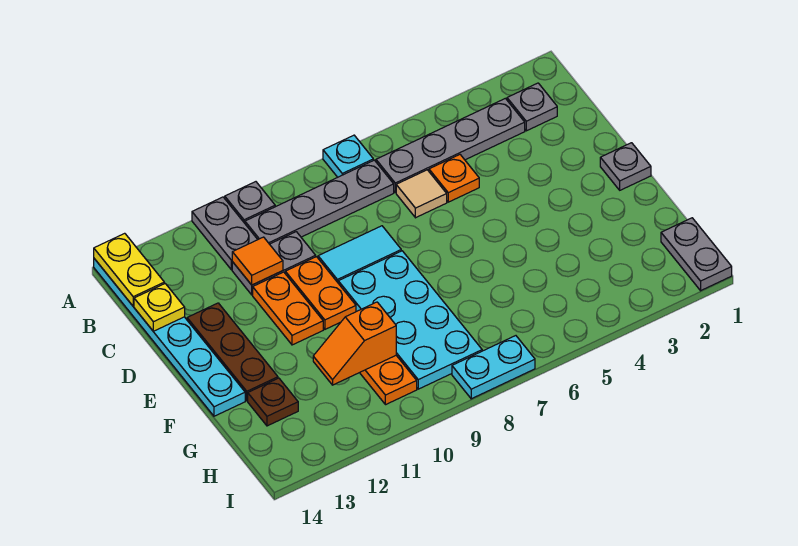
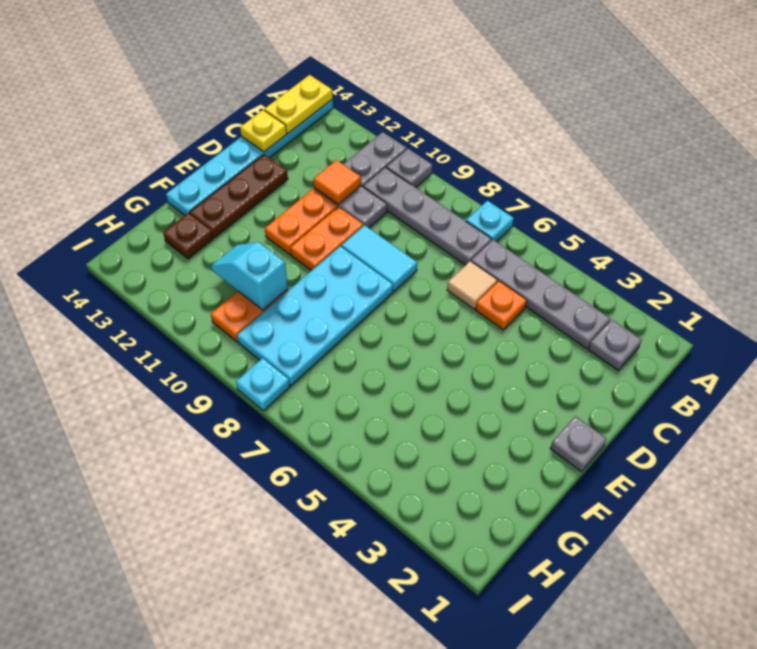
orange slope G10:G11 level 2 top 10 -> cyan slope G10:G11 level 2 top 10
grey plate H1:I1 level 1 -> none
cyan plate I7:I8 level 1 -> cyan plate I8 level 1

